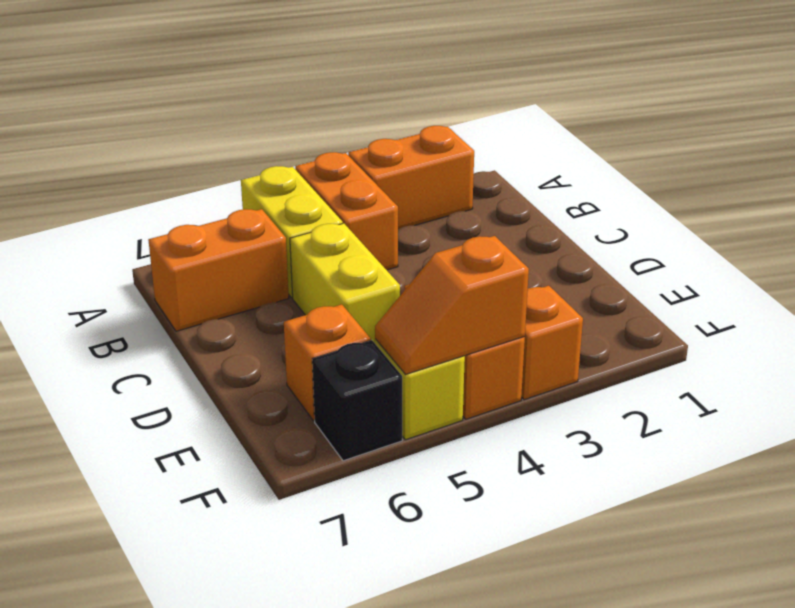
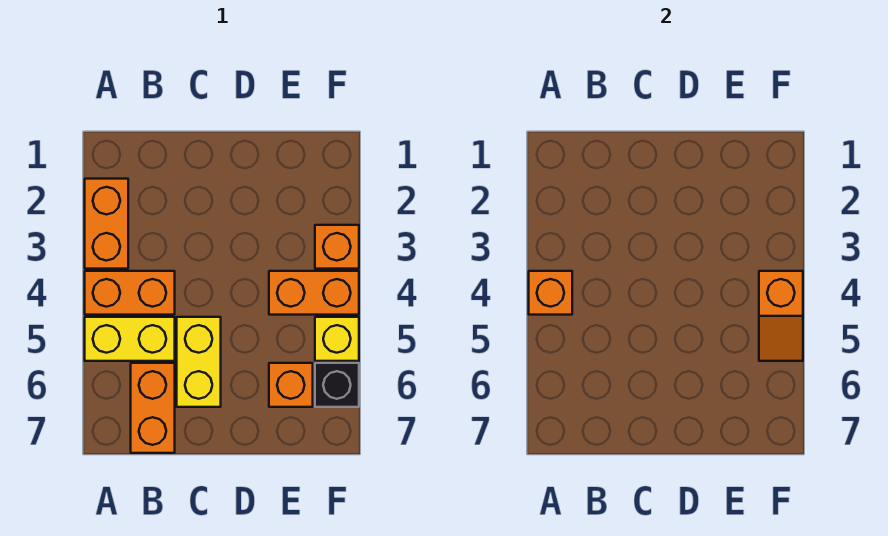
none -> orange brick A4 level 2
yellow brick C5:D5 level 1 -> yellow brick C5:C6 level 1

